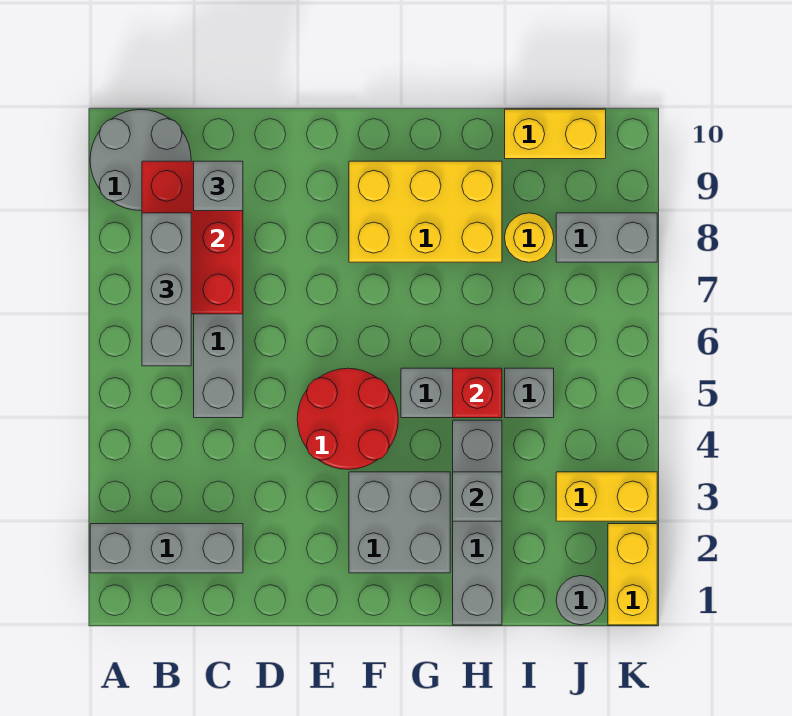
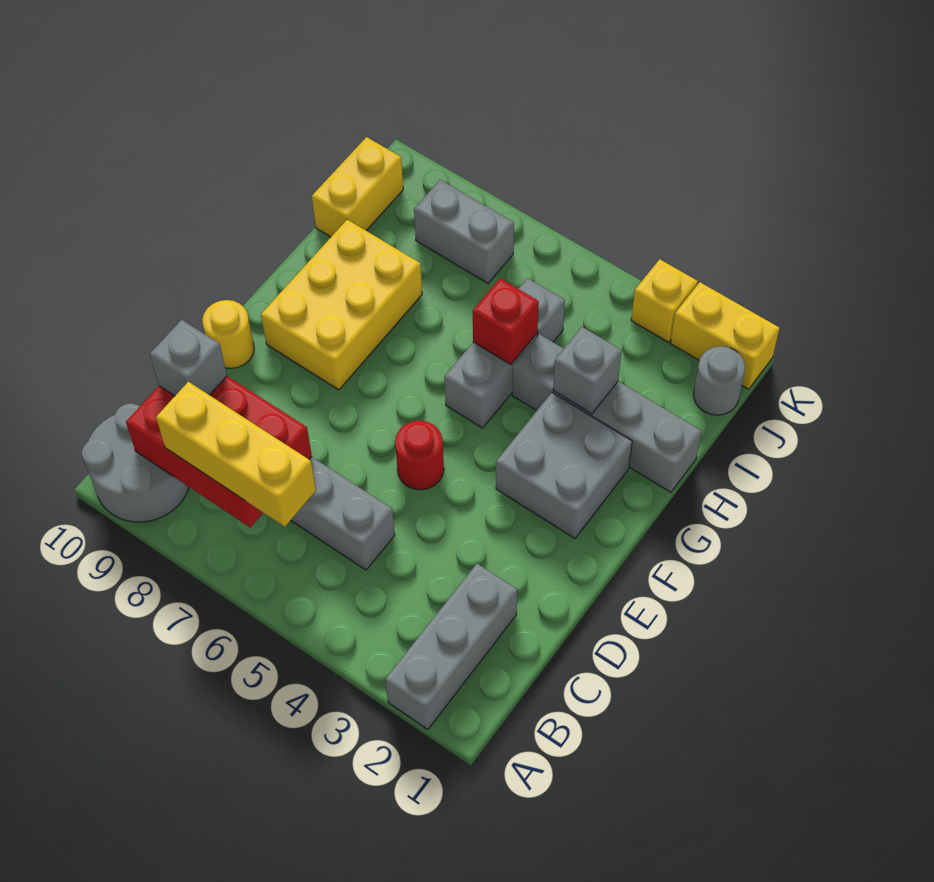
grey brick B6:B8 level 3 -> yellow brick B6:B8 level 3
red round brick E4:F5 level 1 -> red round brick E5 level 1
yellow round brick I8 level 1 -> yellow round brick E10 level 1
yellow brick J3:K3 level 1 -> yellow brick K3 level 1
grey brick J8:K8 level 1 -> grey brick J7:J8 level 1

